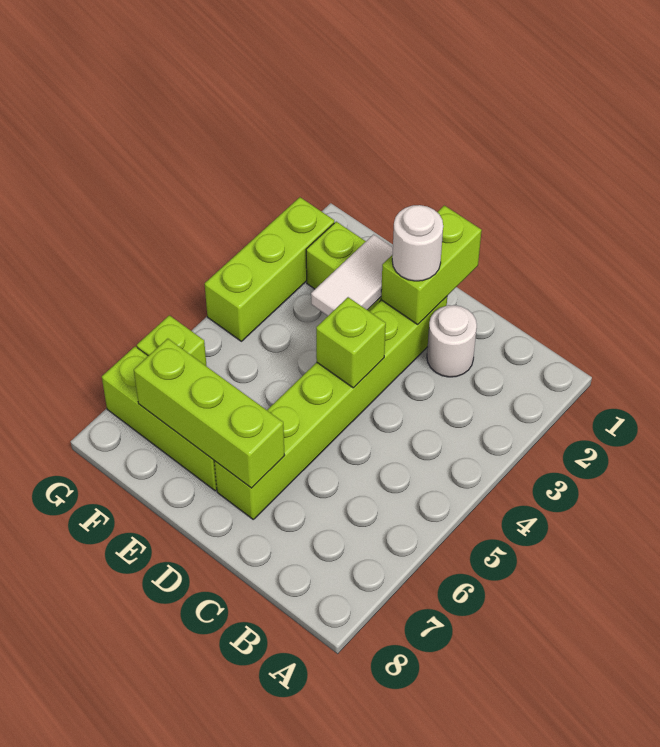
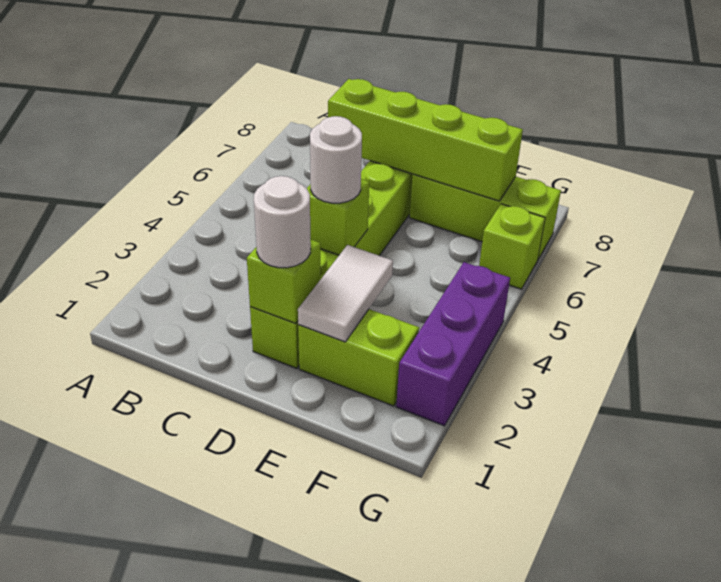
white round brick C2 level 1 -> white round brick D4 level 3
lime brick D1:D2 level 2 -> lime brick D2 level 2
lime brick D7:F7 level 2 -> lime brick C7:F7 level 2
lime brick G2:G4 level 1 -> purple brick G2:G4 level 1

